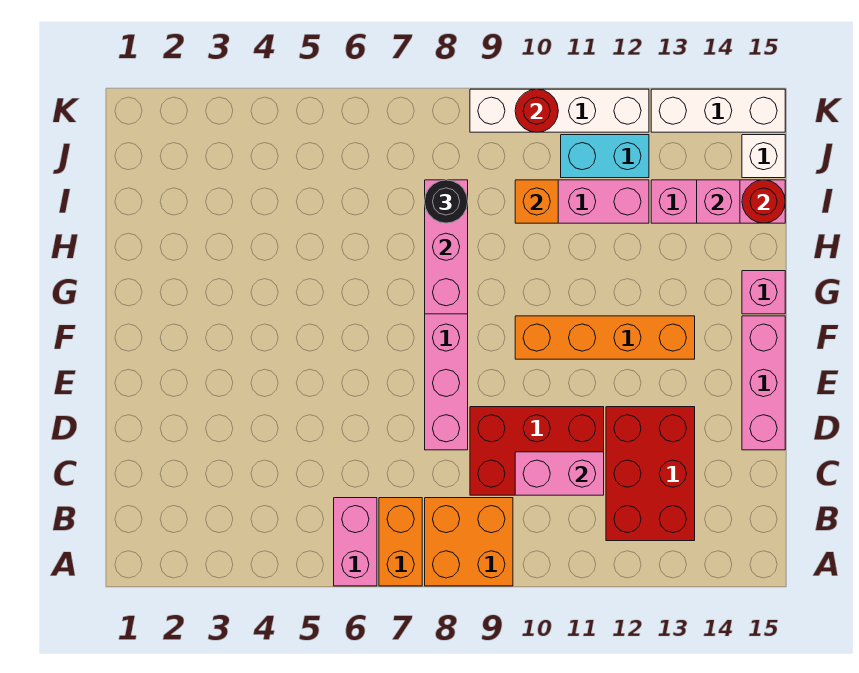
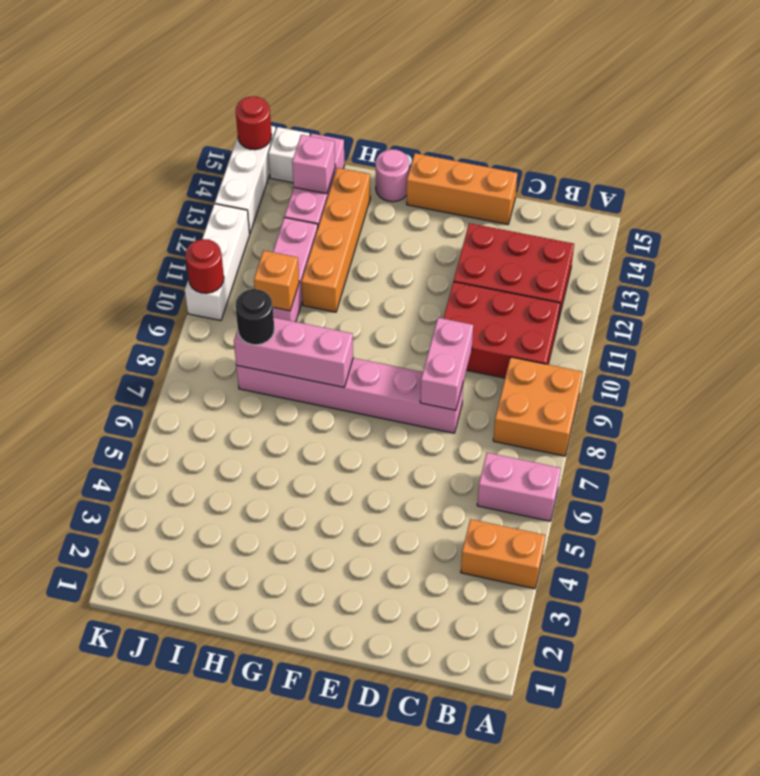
orange brick A7:B7 level 1 -> orange brick A4:B4 level 1
red brick C9:D11 level 1 -> red brick B10:D11 level 1
pink brick C10:C11 level 2 -> pink brick D8:D9 level 2
pink brick D15:F15 level 1 -> orange brick D15:F15 level 1
orange brick F10:F13 level 1 -> orange brick H11:H14 level 1
pink brick G15 level 1 -> pink round brick G15 level 1
red round brick I15 level 2 -> red round brick K15 level 2
cyan brick J11:J12 level 1 -> none
white brick K9:K12 level 1 -> white brick K10:K12 level 1

